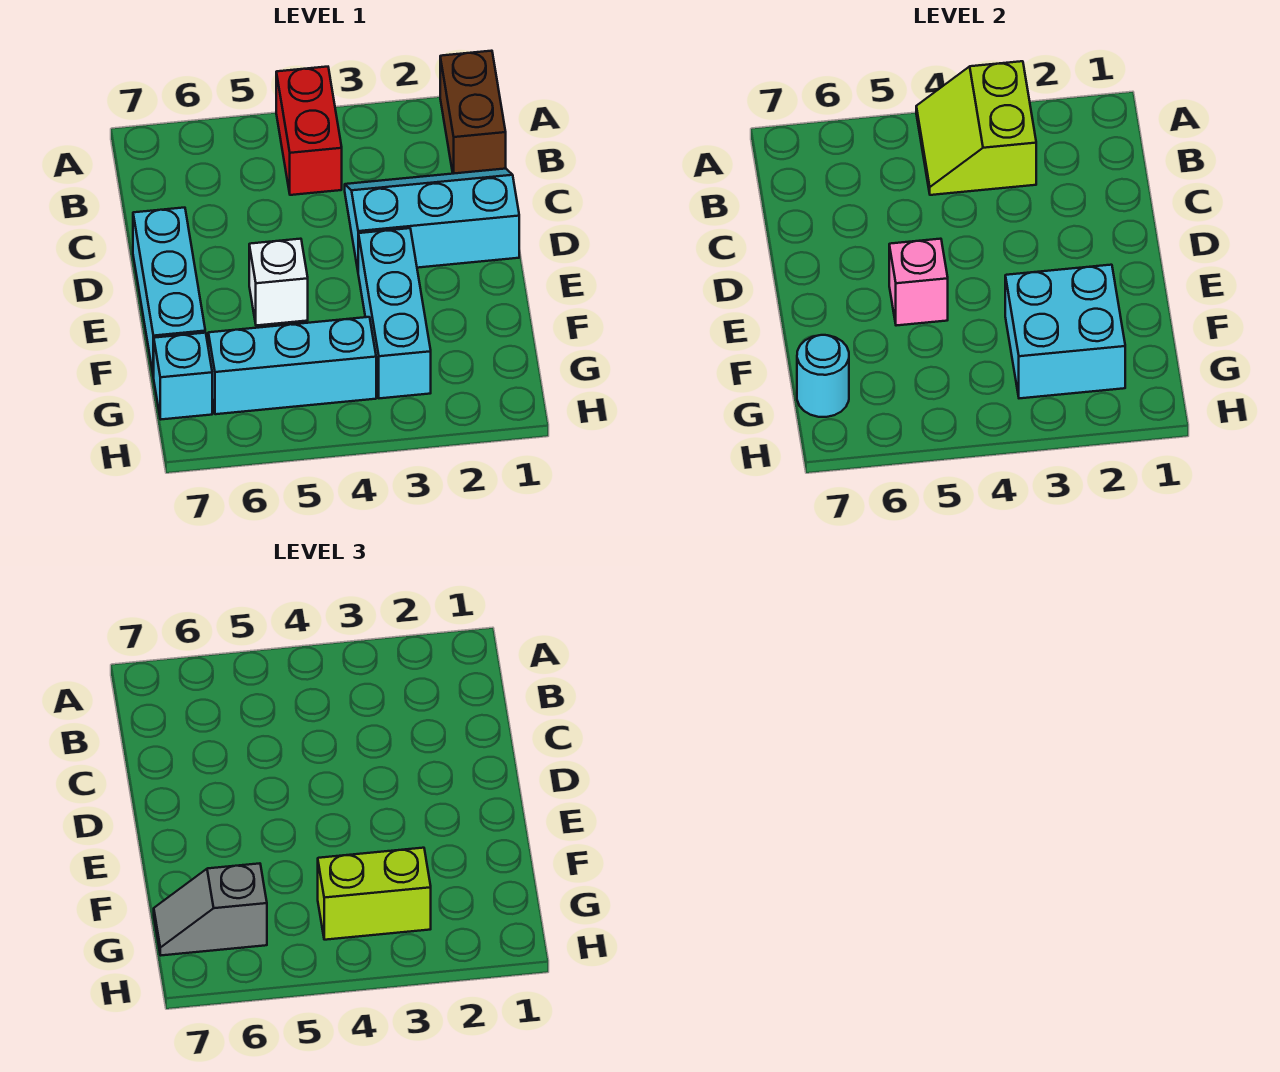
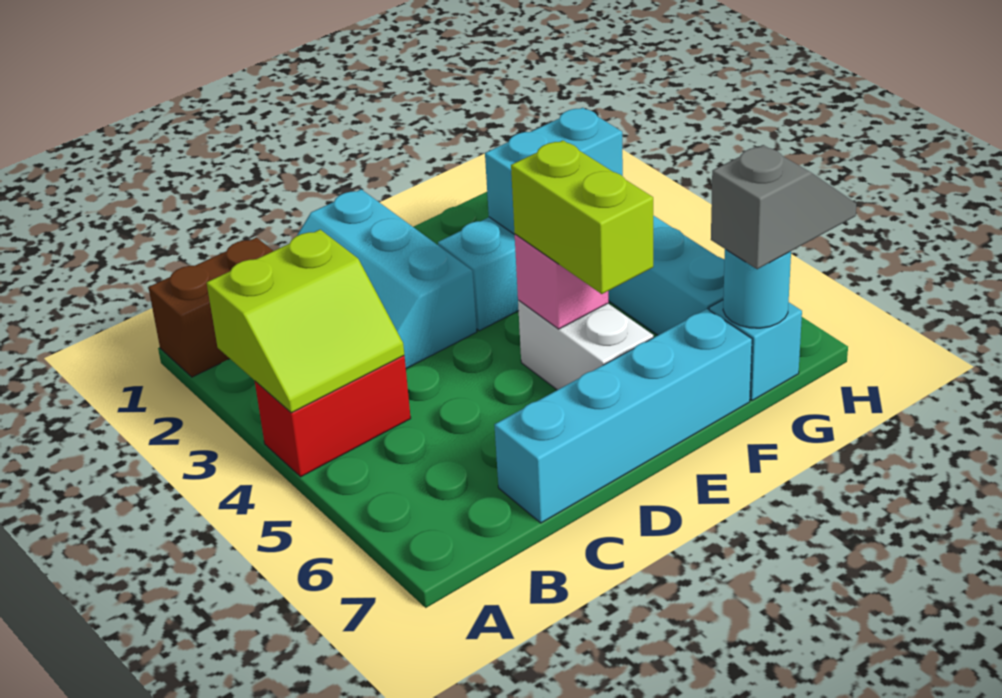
cyan brick D7:F7 level 1 -> cyan brick C7:F7 level 1
white brick E5 level 1 -> white brick E5:E6 level 1
cyan brick F2:G3 level 2 -> cyan brick F3:G3 level 2
lime brick G3:G4 level 3 -> lime brick E5:E6 level 3
grey slope G6:G7 level 3 top 6 -> grey slope G7:H7 level 3 top G

